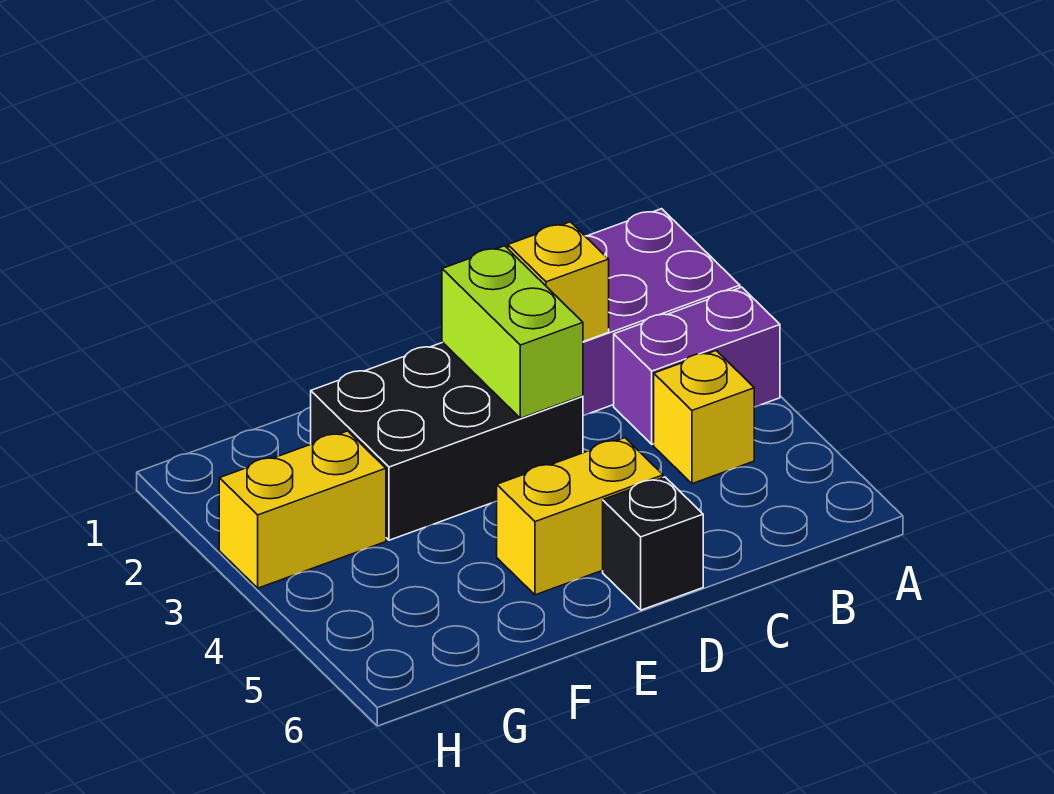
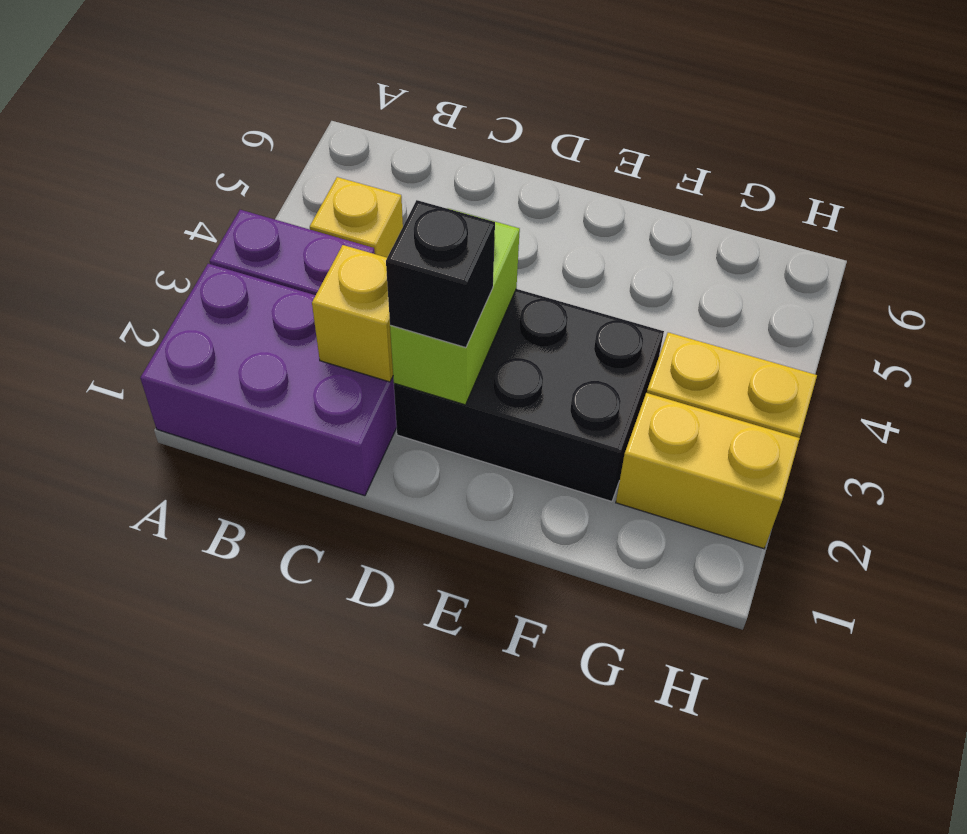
yellow brick D5:E5 level 1 -> yellow brick G2:H2 level 1
black brick D6 level 1 -> black brick D2 level 3

